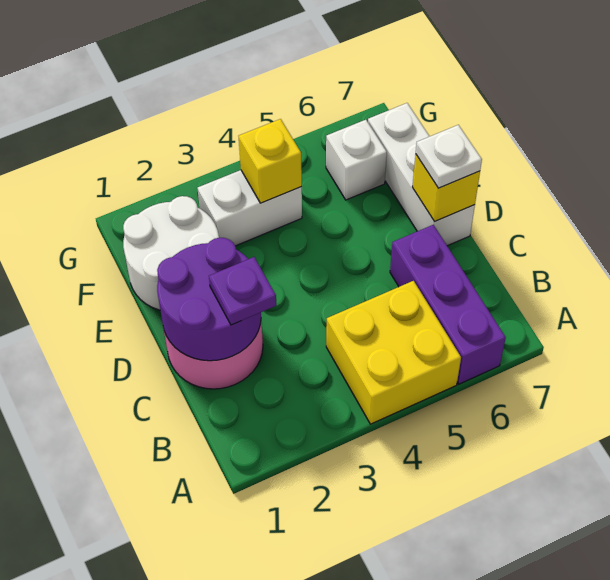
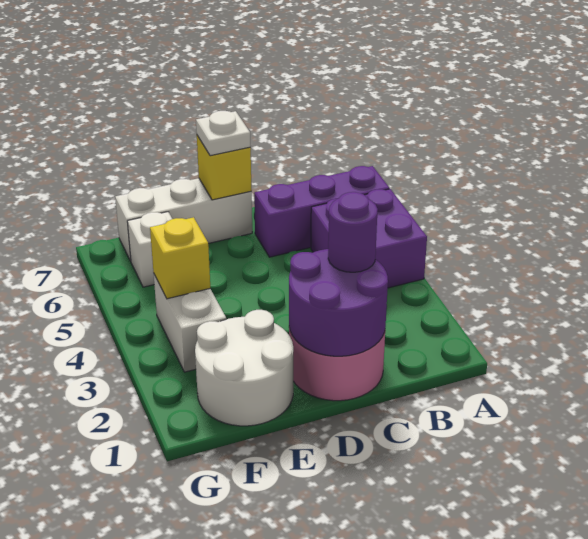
yellow brick A4:B5 level 1 -> purple brick A4:B5 level 1
purple plate C2 level 3 -> purple round brick C2 level 3

